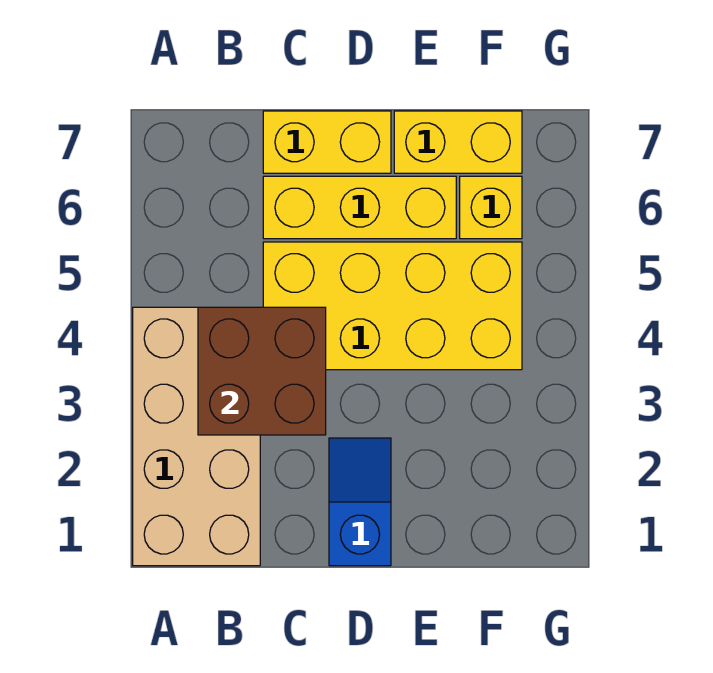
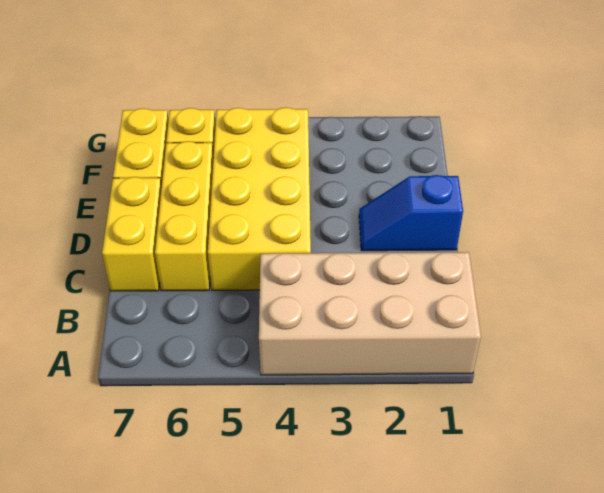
brown brick B3:C4 level 2 -> none

